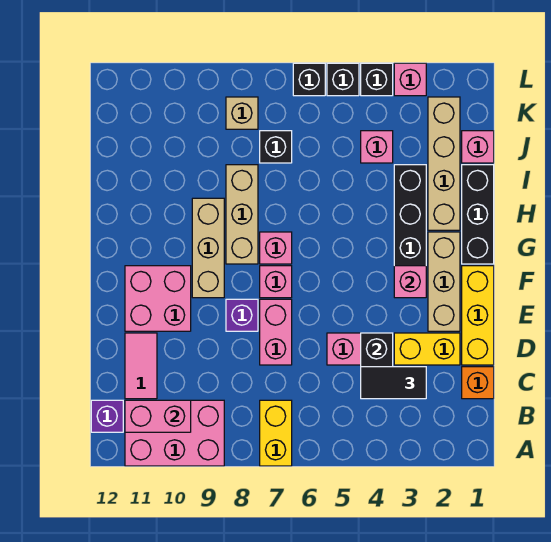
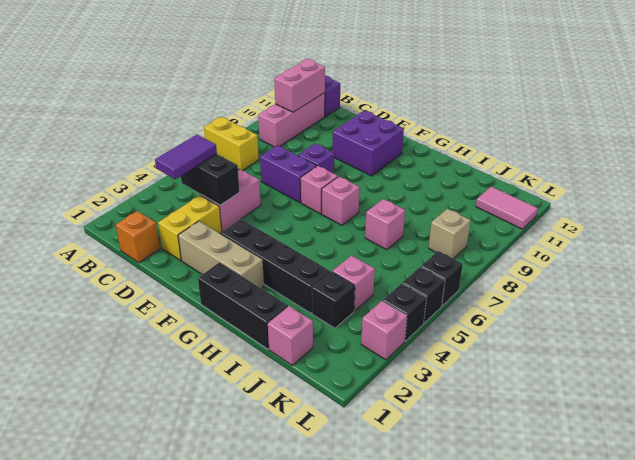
pink brick A9:B11 level 1 -> pink brick B9:B11 level 1
black tile C3:C4 level 3 -> purple tile C3:C4 level 3
pink tile C11:D11 level 1 -> pink tile K11:L11 level 1
yellow brick D1:F1 level 1 -> none
pink brick D7:E7 level 1 -> purple brick D7:E7 level 1
pink brick E10:F11 level 1 -> purple brick E10:F11 level 1
pink brick F3 level 2 -> pink brick I7 level 1
tan brick F9:H9 level 1 -> none
tan brick G8:I8 level 1 -> none
tan brick H2:K2 level 1 -> none
black brick J7 level 1 -> black brick J3 level 1

